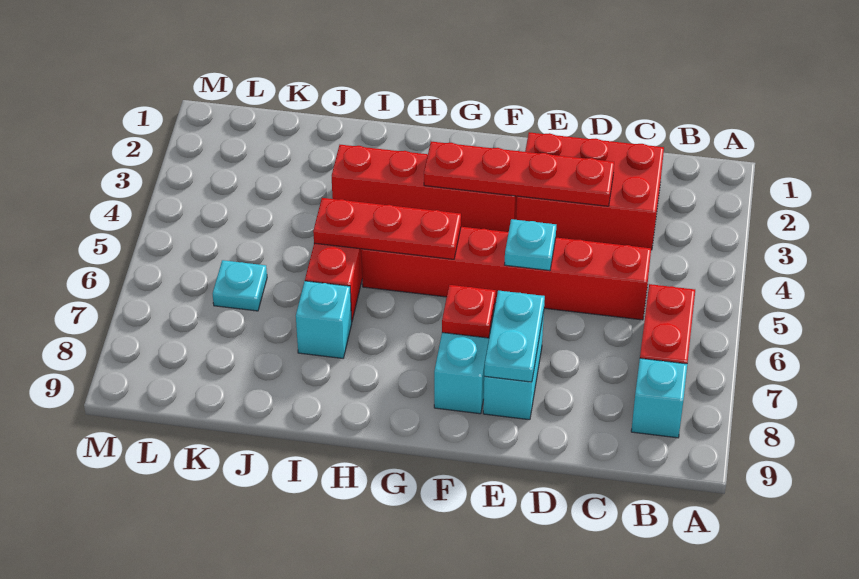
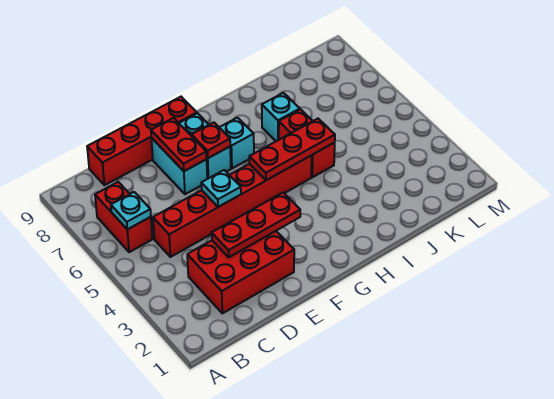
cyan brick B8 level 1 -> cyan brick G7 level 1
red plate D3:G3 level 2 -> red plate D3:F3 level 2
cyan plate E7:E8 level 2 -> red plate E7:E8 level 2
red brick F3:I3 level 1 -> red brick C9:F9 level 1
cyan plate K6 level 1 -> cyan plate B6 level 2

